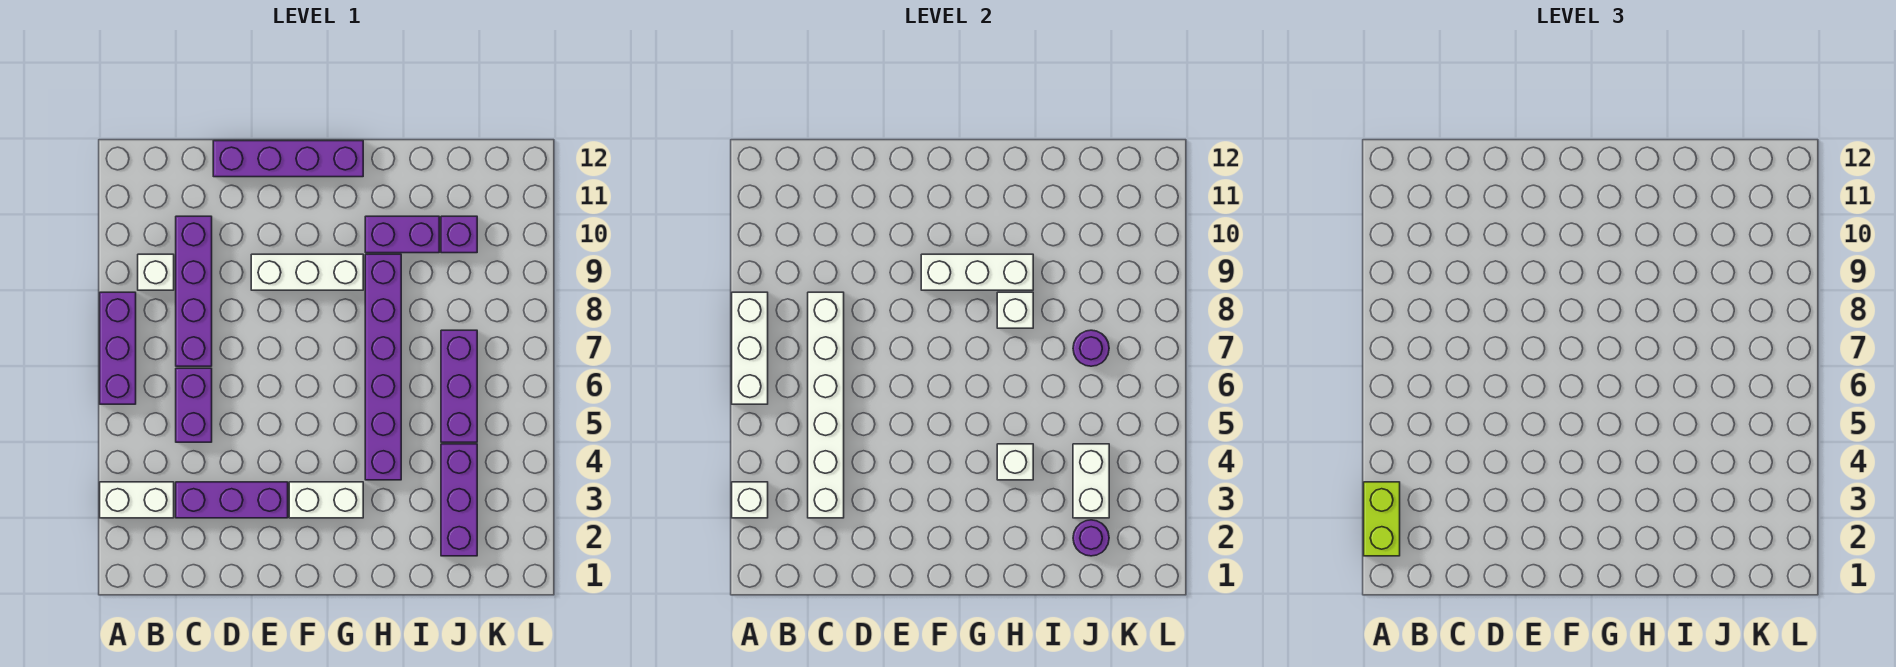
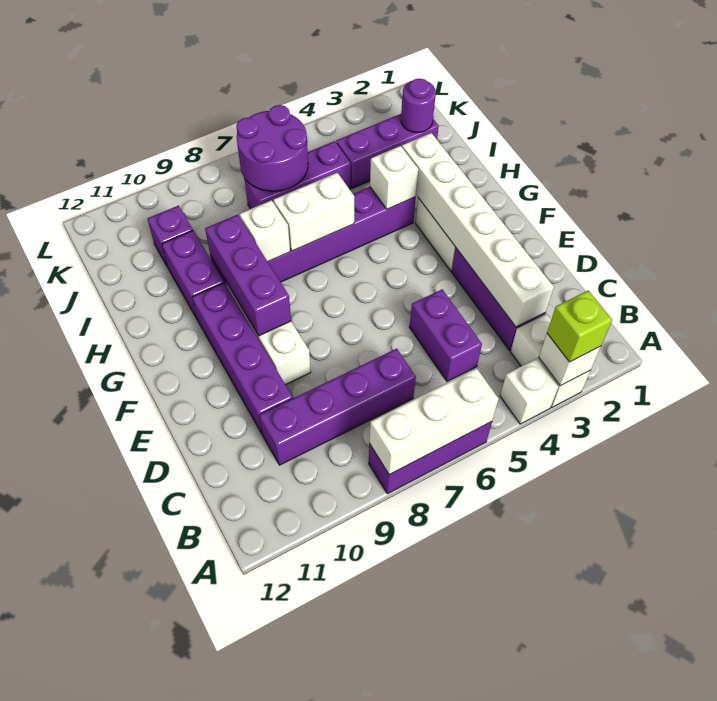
lime brick A2:A3 level 3 -> lime brick A3 level 3
white brick B9 level 1 -> white brick A4 level 1
white brick C3:C8 level 2 -> white brick C3:H3 level 2
purple brick C5:C6 level 1 -> purple brick C5:D5 level 1
purple brick D12:G12 level 1 -> purple brick D10:G10 level 1
white brick F9:H9 level 2 -> purple brick F9:H9 level 2
white brick J3:J4 level 2 -> white brick H6:H7 level 2
purple round brick J7 level 2 -> purple round brick J6:K7 level 2

